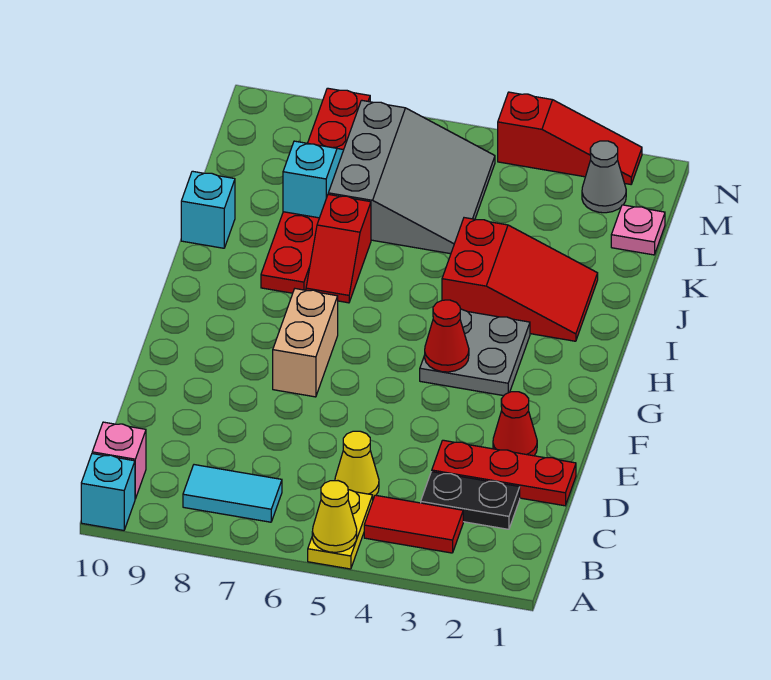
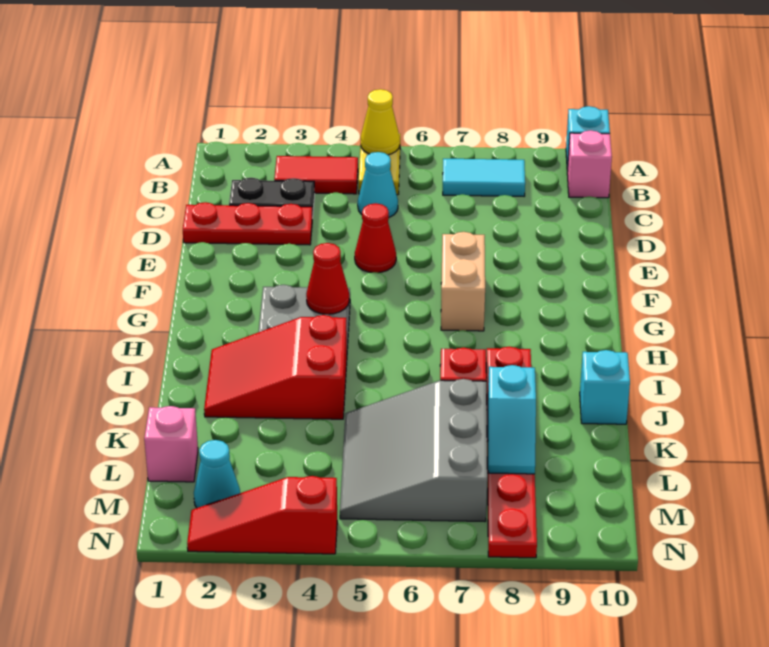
yellow cone C5 level 1 -> cyan cone C5 level 1
red cone E2 level 1 -> red cone E5 level 1
pink plate L1 level 1 -> pink brick L1 level 1
grey cone M2 level 1 -> cyan cone M2 level 1

